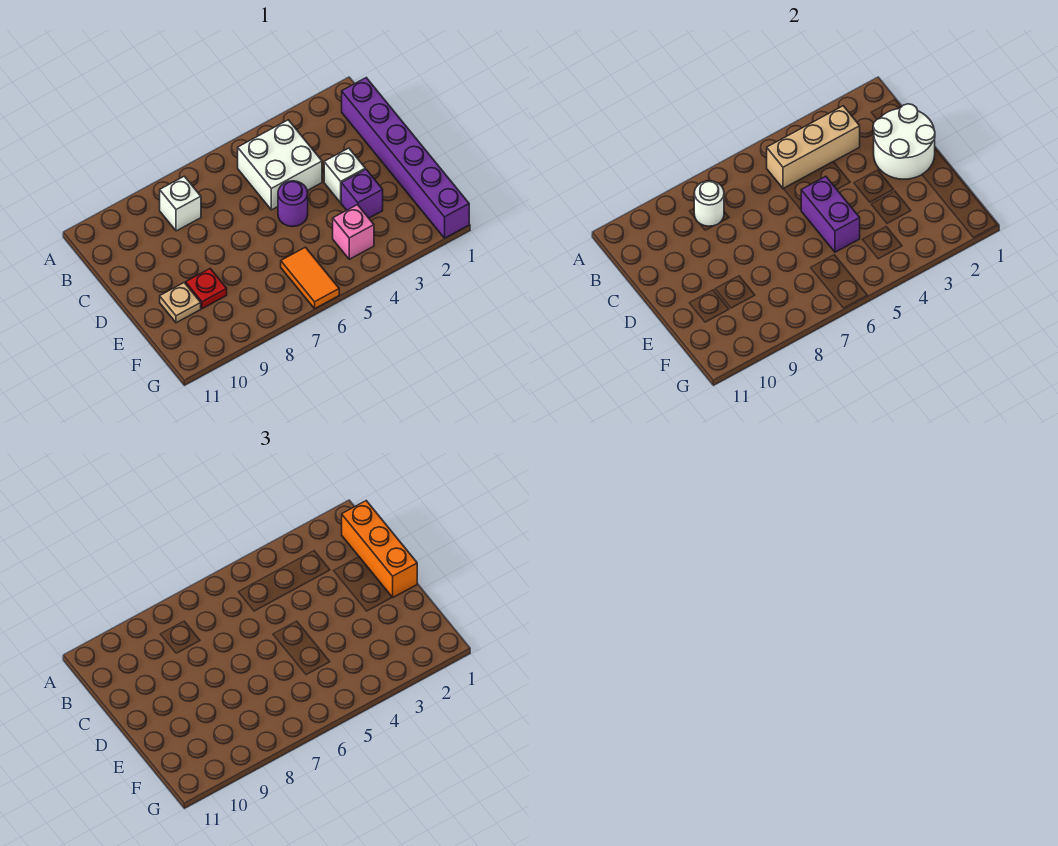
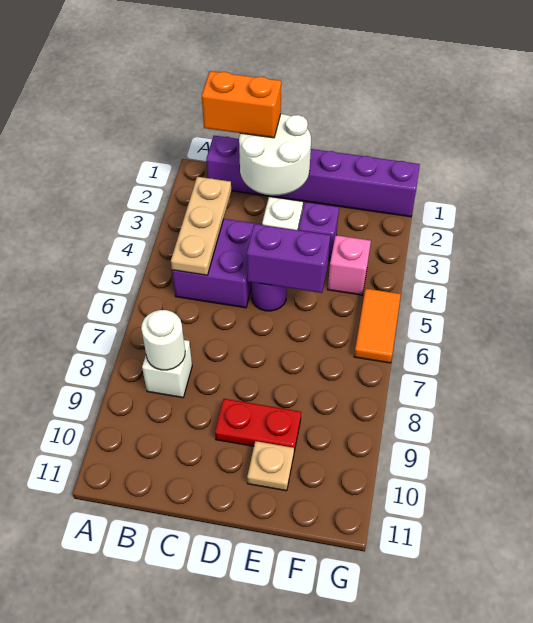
orange brick B1:D1 level 3 -> orange brick B1:C1 level 3
tan brick B3:B5 level 2 -> tan plate B3:B5 level 2
white brick B4:C5 level 1 -> purple brick B4:C5 level 1
red plate E9 level 1 -> red plate D9:E9 level 1
orange tile F6:G6 level 1 -> orange tile G5:G6 level 1

